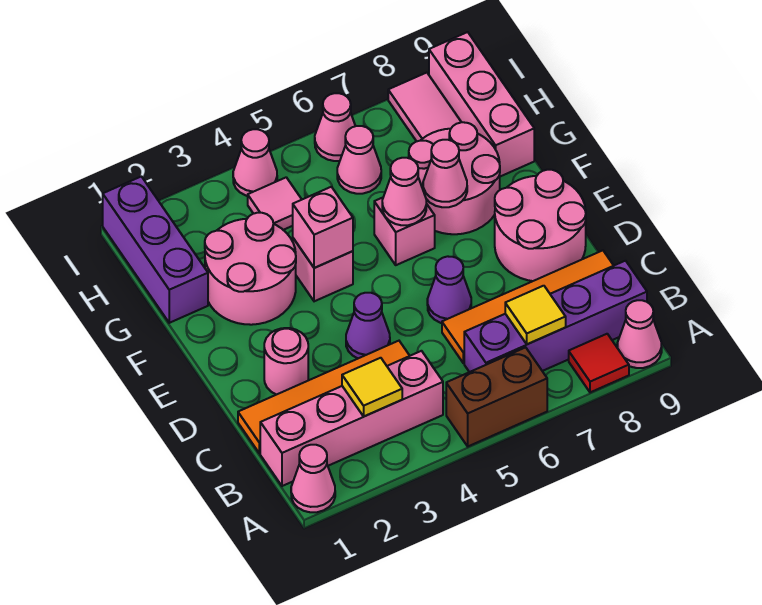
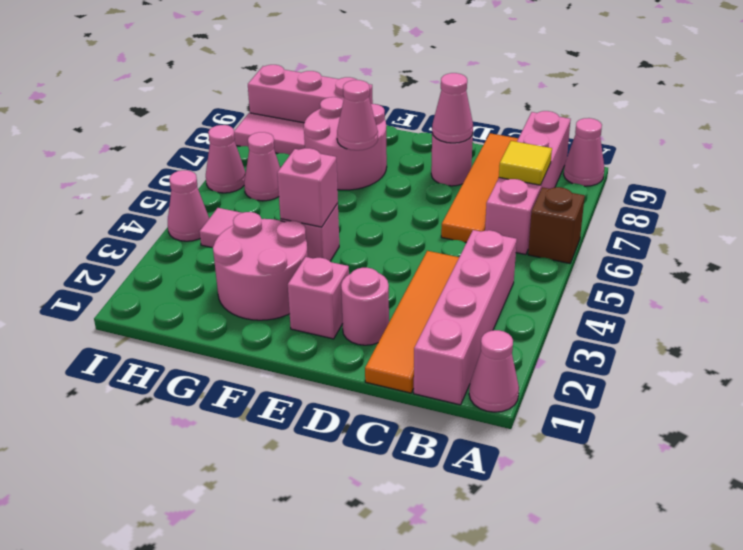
brown brick A5:A6 level 1 -> brown brick A6 level 1
red tile A8 level 1 -> none
yellow tile B3 level 2 -> none
purple brick B6:B9 level 1 -> pink brick B6:B9 level 1
purple cone D4 level 1 -> none
purple cone D6 level 1 -> none
pink round brick D8:E9 level 1 -> pink round brick D8 level 1
pink brick F6 level 1 -> pink brick E2 level 1
pink cone F6 level 2 -> pink cone D8 level 2
purple brick G1:I1 level 1 -> none

